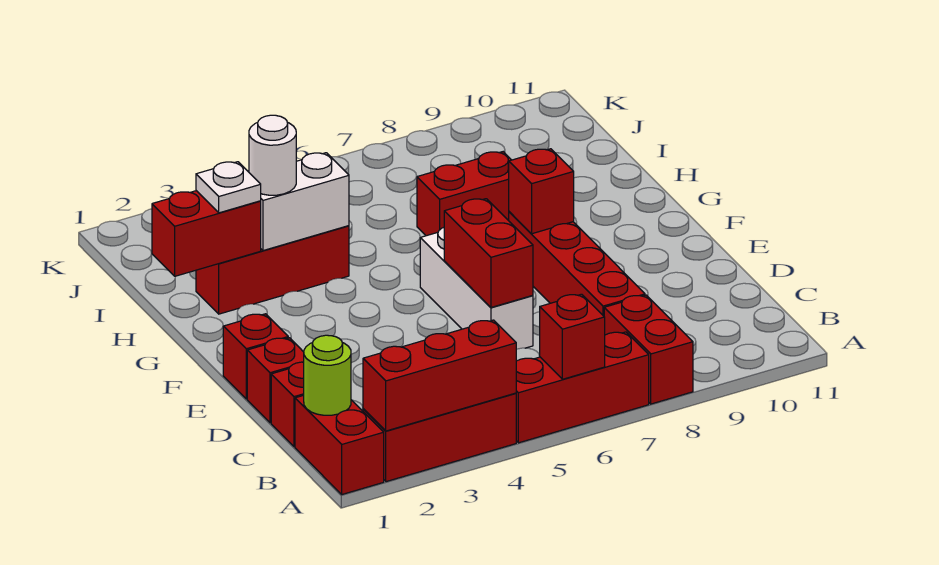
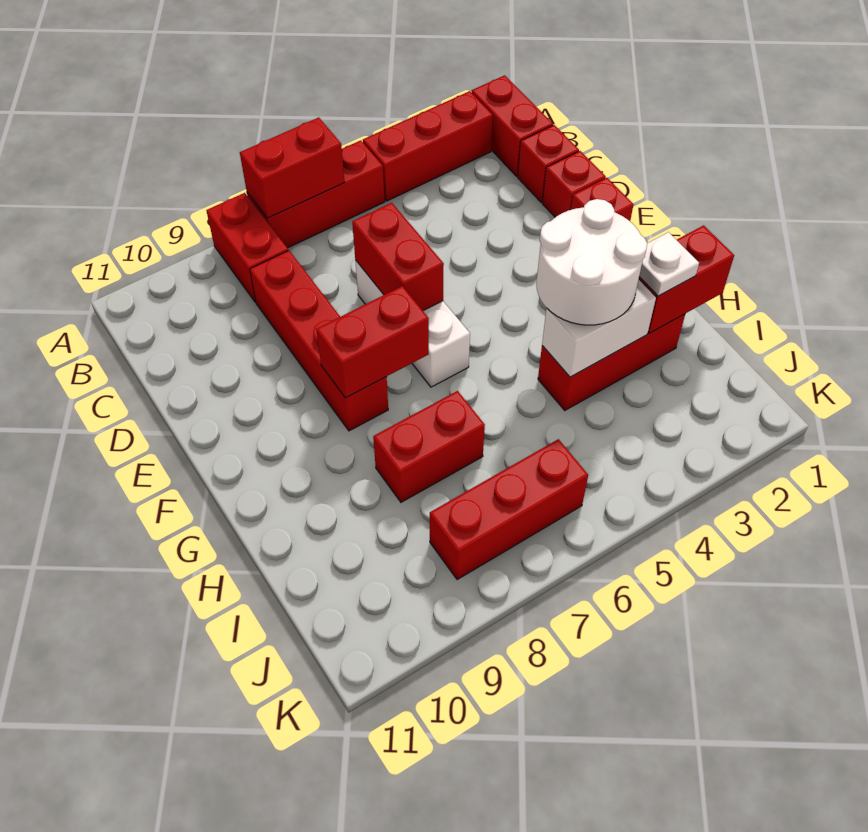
red brick A2:A4 level 2 -> red brick J6:J8 level 1
red brick A6 level 2 -> red brick A6:A7 level 2
lime round brick B1 level 2 -> none
red brick F8 level 2 -> red brick F7:F8 level 2
white round brick H3 level 3 -> white round brick G3:H4 level 3

